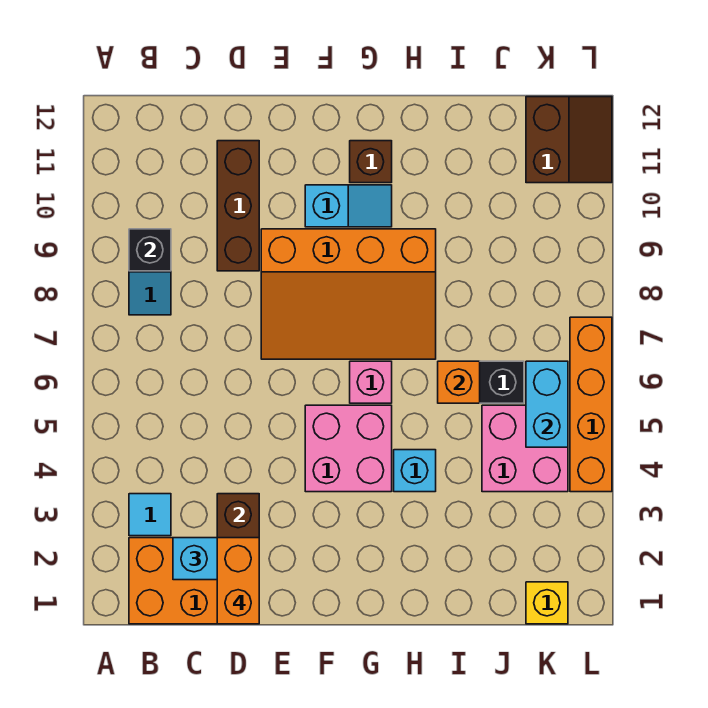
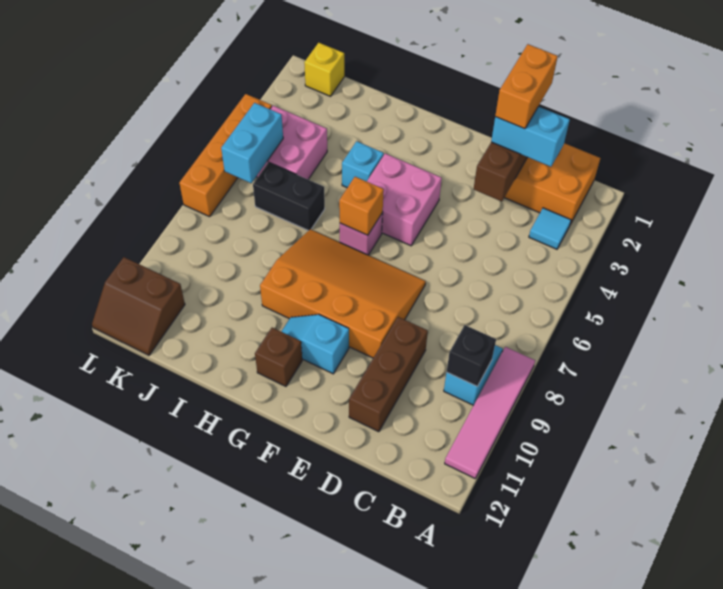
none -> pink tile A8:A11 level 1
orange brick I6 level 2 -> orange brick G6 level 2
brown slope K11:L12 level 1 top K -> brown slope K11:L12 level 1 top 11

